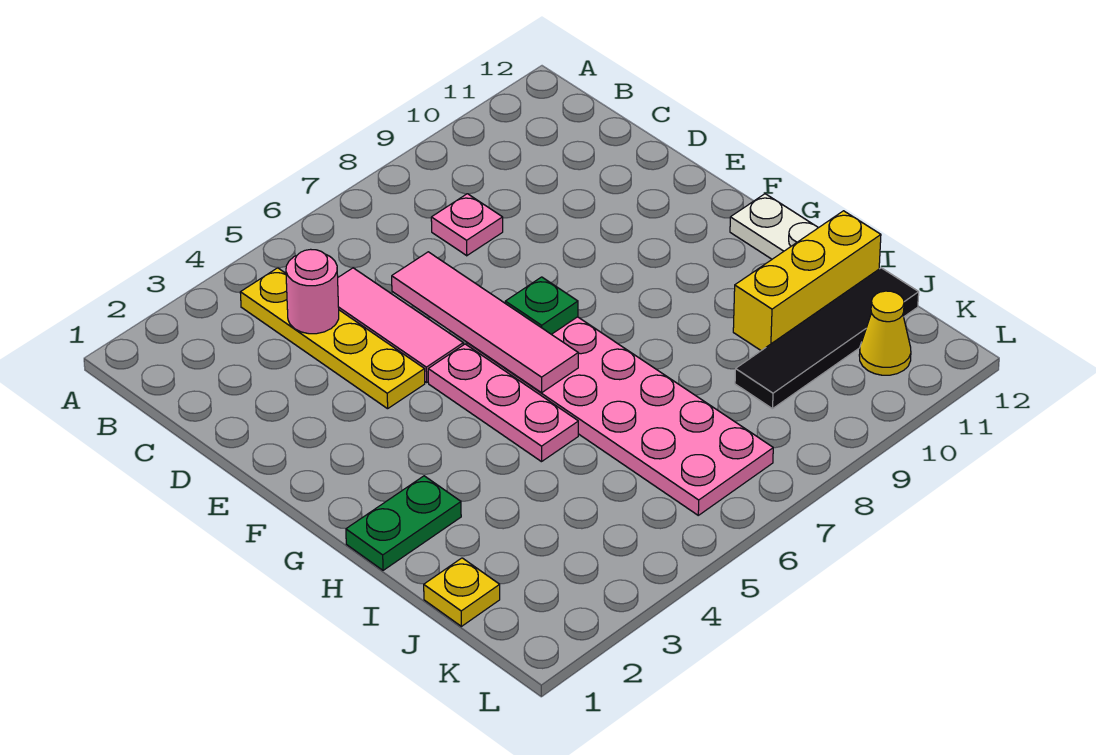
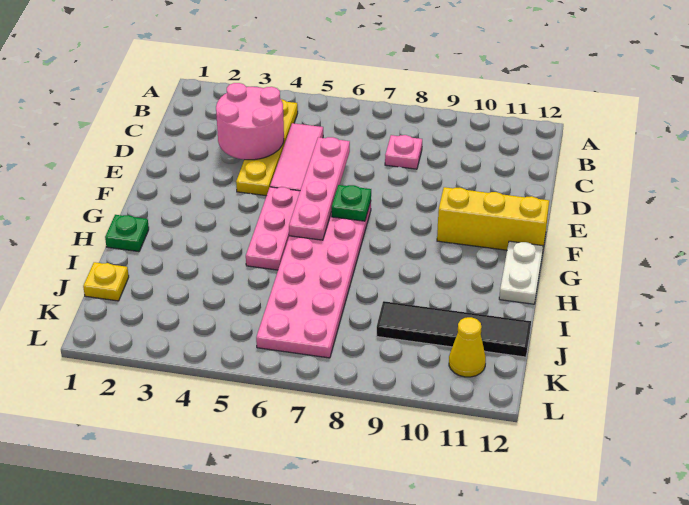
pink round brick C4 level 2 -> pink round brick C3:D4 level 2
pink tile D6:G6 level 2 -> pink plate D6:G6 level 2
green plate H1:H2 level 1 -> green plate H1 level 1
yellow brick I10:I12 level 1 -> yellow brick F10:F12 level 1

